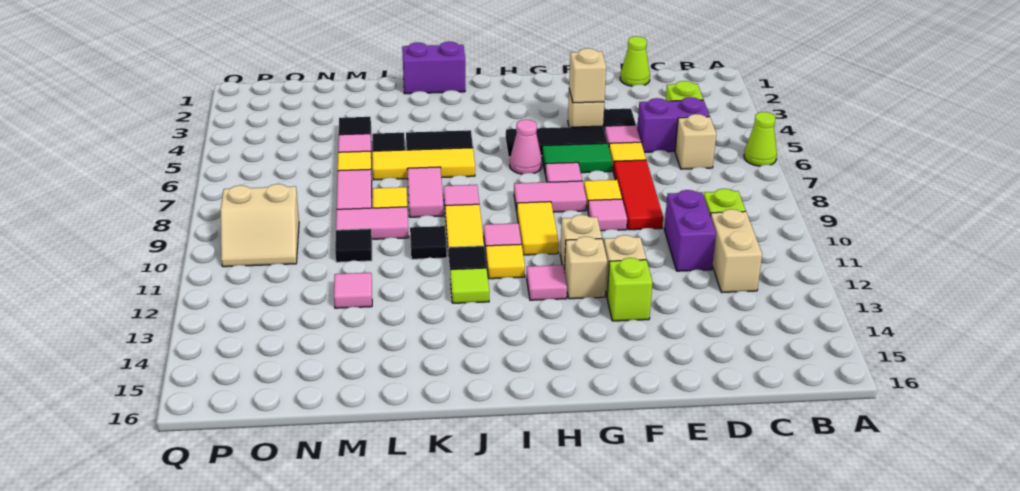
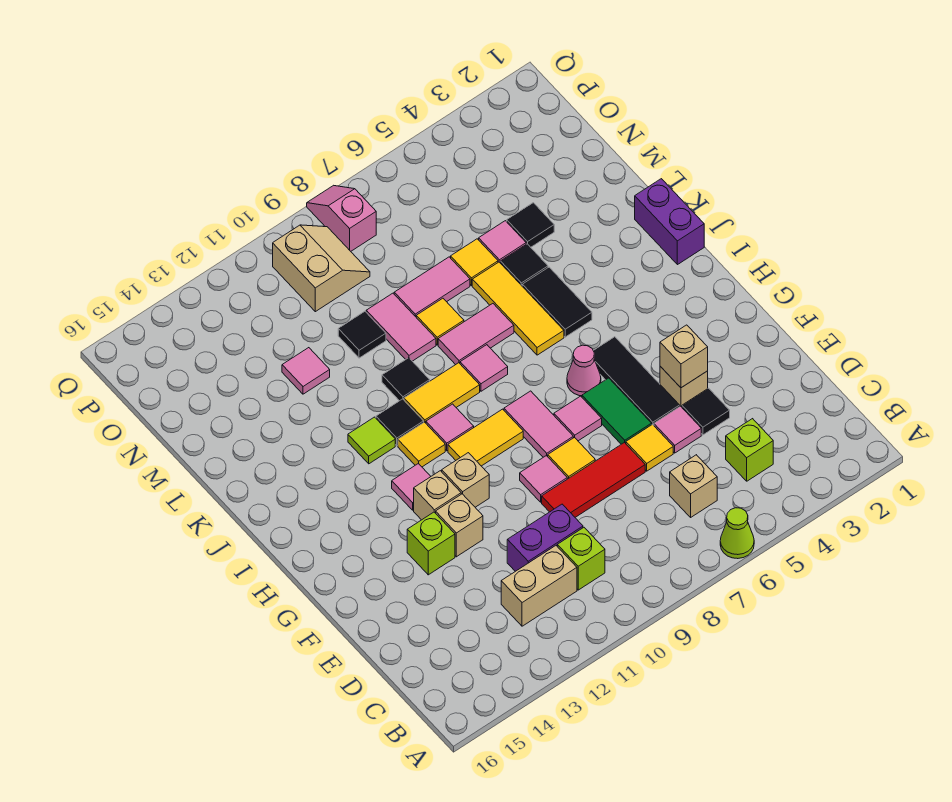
purple brick C5:D5 level 1 -> none
lime cone D1 level 1 -> none
tan slope O9:P10 level 1 top 9 -> tan slope O9:P10 level 1 top 10
none -> pink slope P8:Q8 level 1 top P

